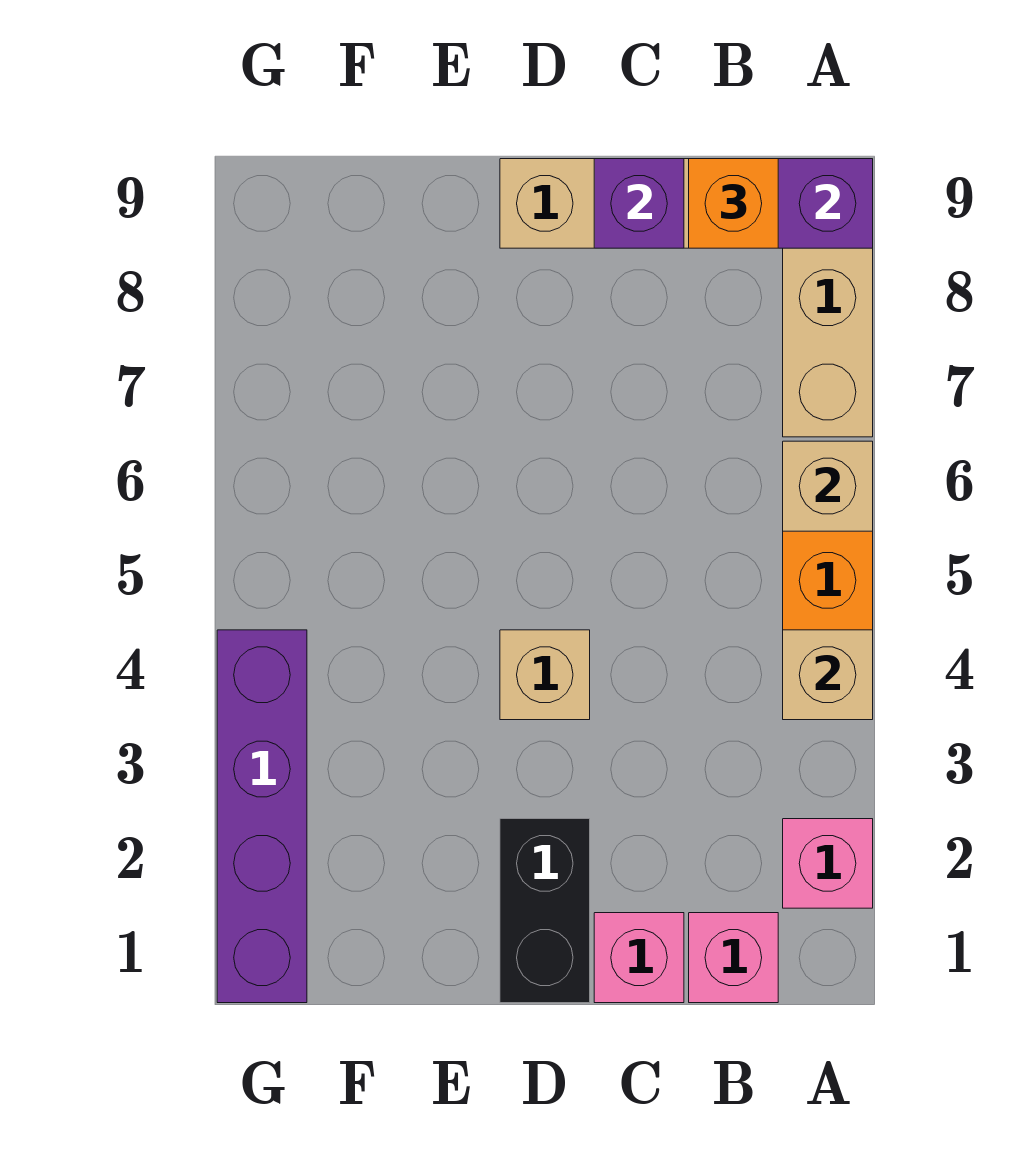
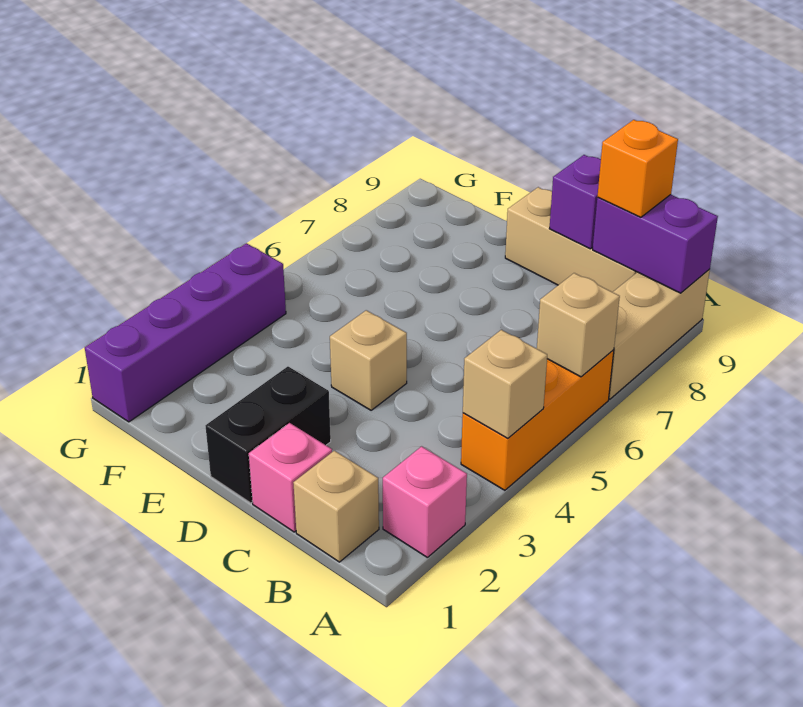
pink brick B1 level 1 -> tan brick B1 level 1

